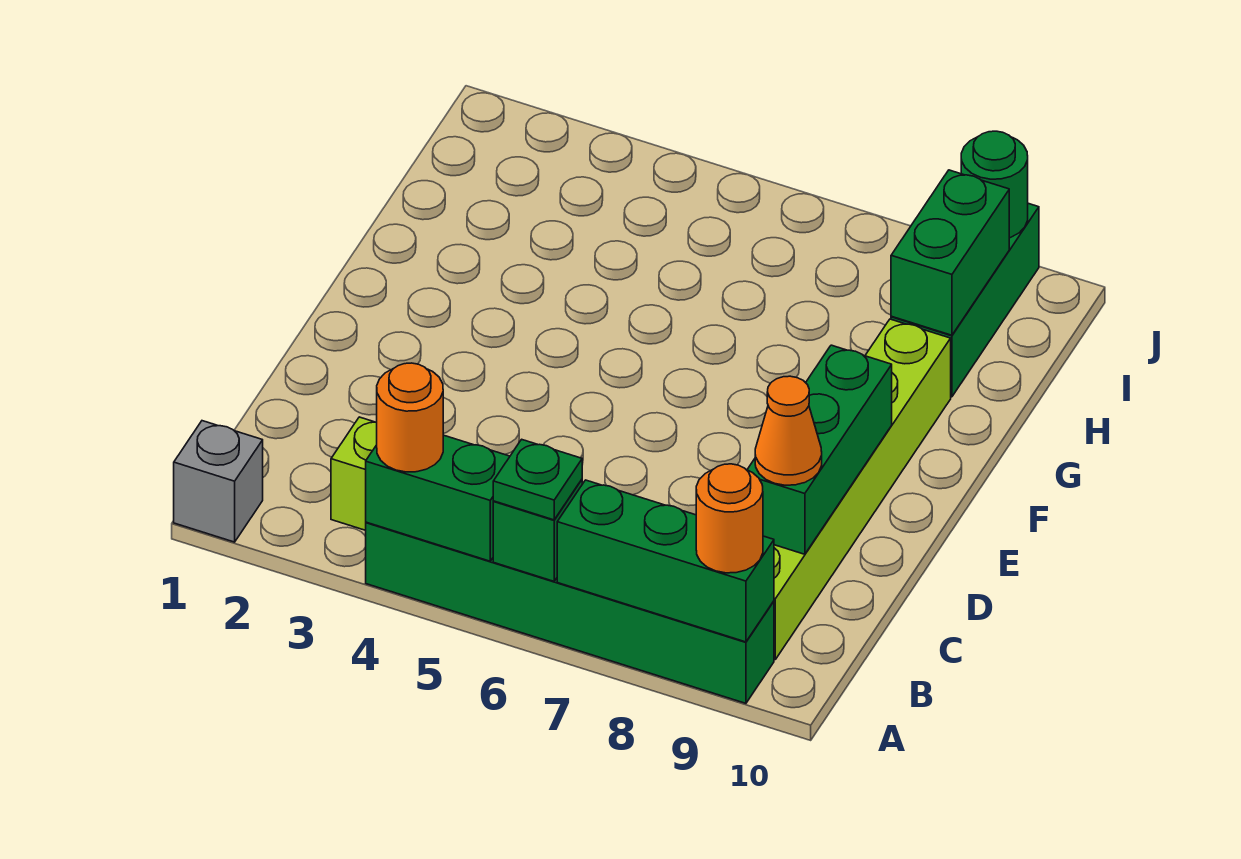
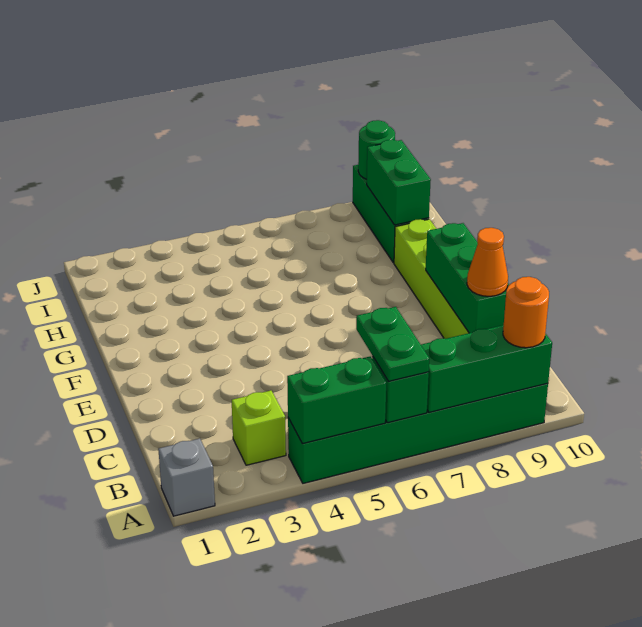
orange round brick A4 level 3 -> none
green plate A6 level 3 -> green plate A6:B6 level 3

